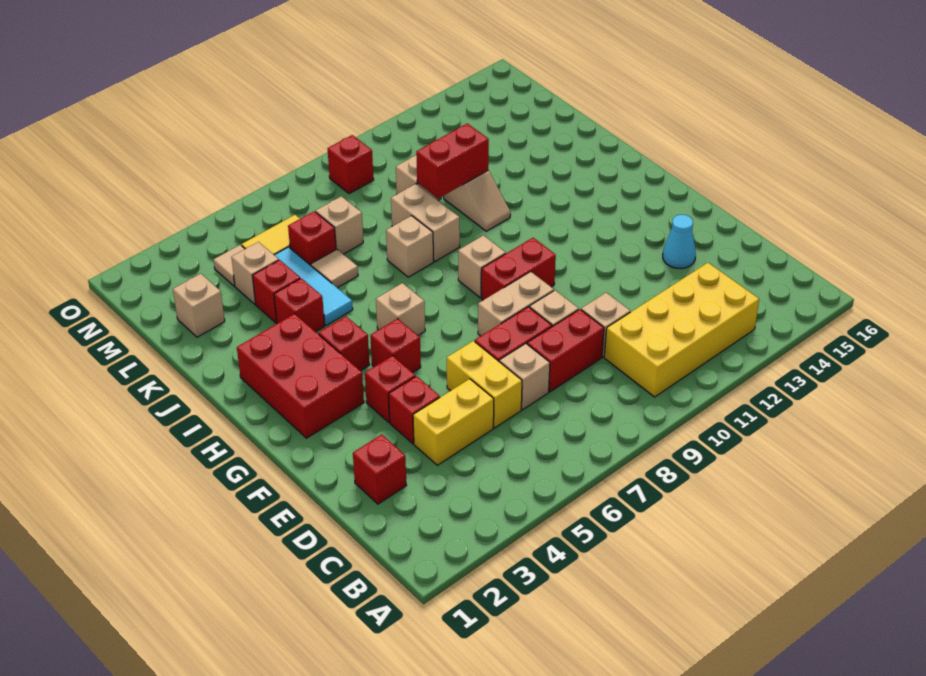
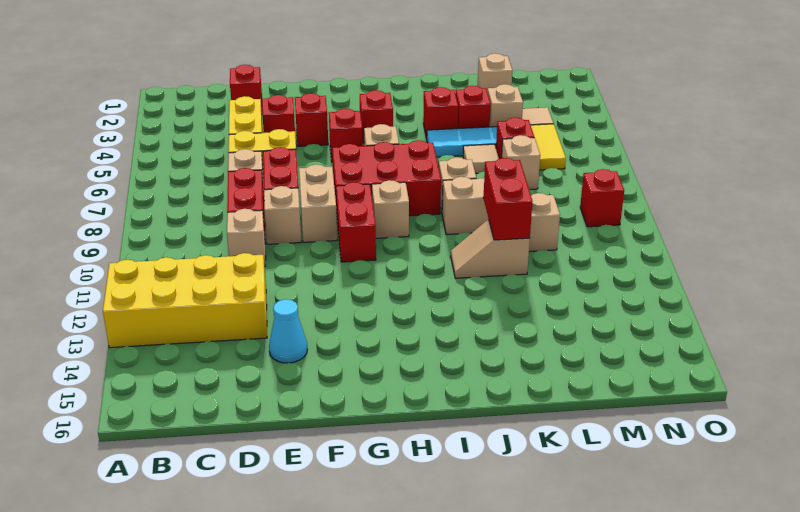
yellow brick B10:C13 level 1 -> yellow brick A12:D13 level 1
red brick G2:I3 level 1 -> red brick G7:I8 level 1

